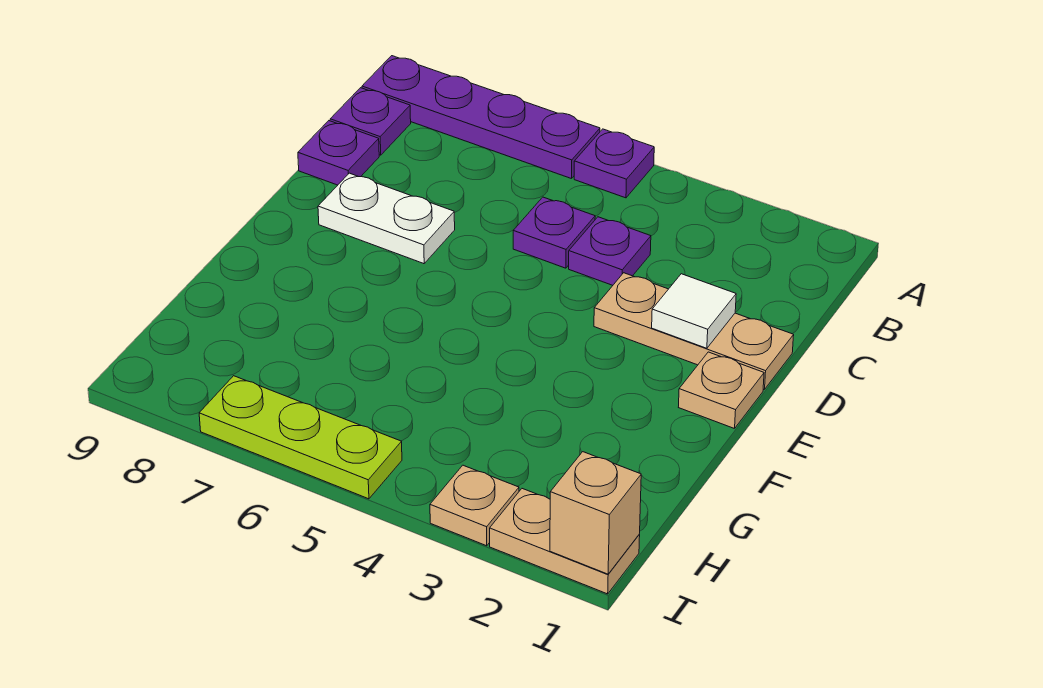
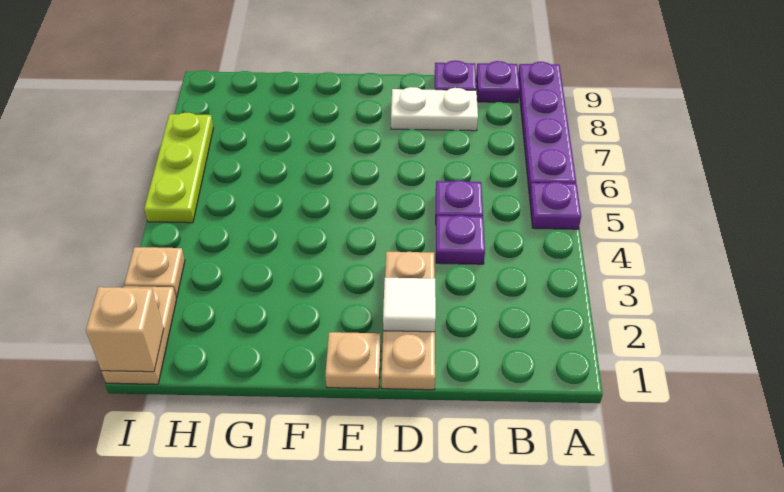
white plate D7:D8 level 1 -> white plate C8:D8 level 1

